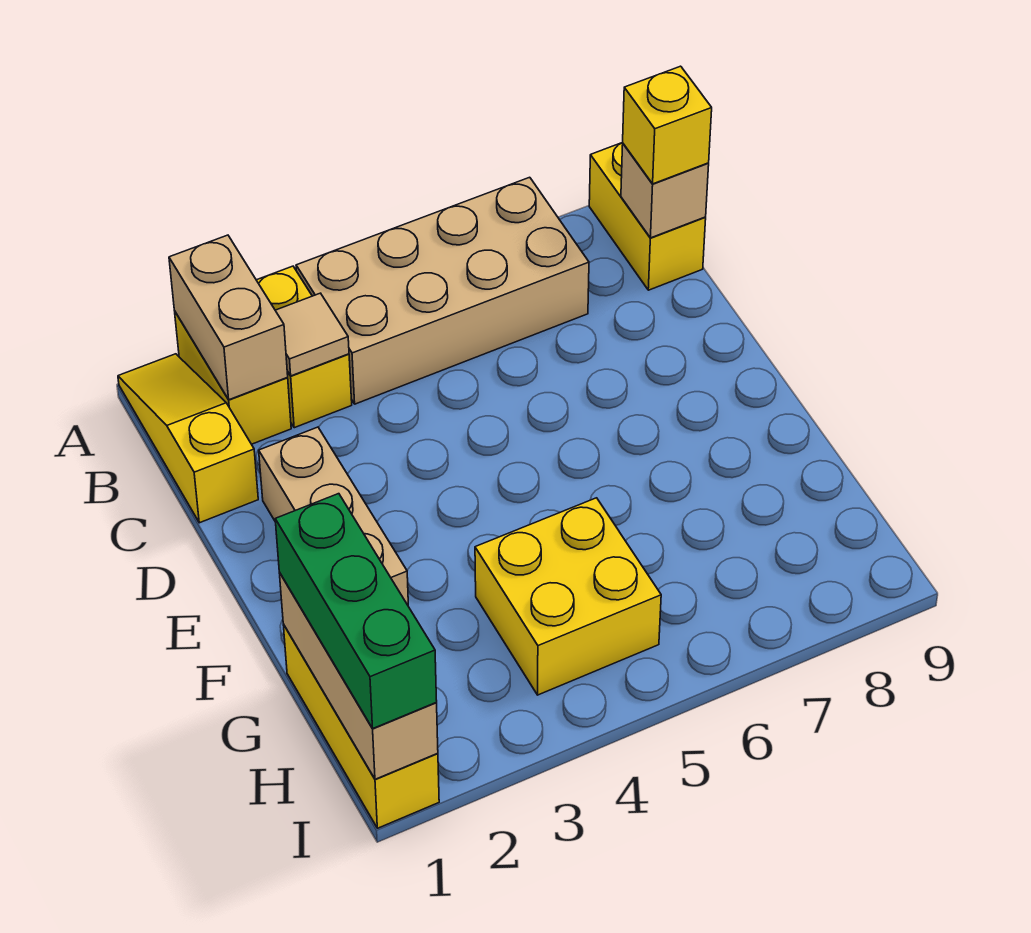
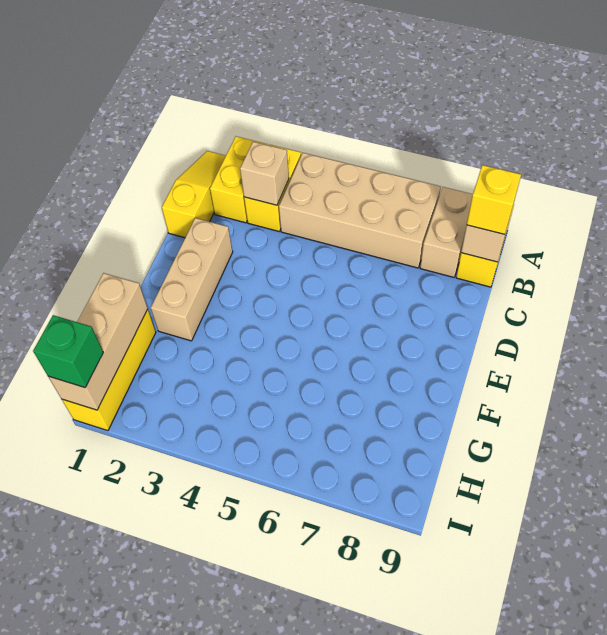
tan brick A2:B2 level 2 -> tan brick A8:B8 level 1
tan tile B3 level 2 -> tan brick B3 level 2
green brick G1:I1 level 3 -> green brick I1 level 3
yellow brick G4:H5 level 1 -> none

